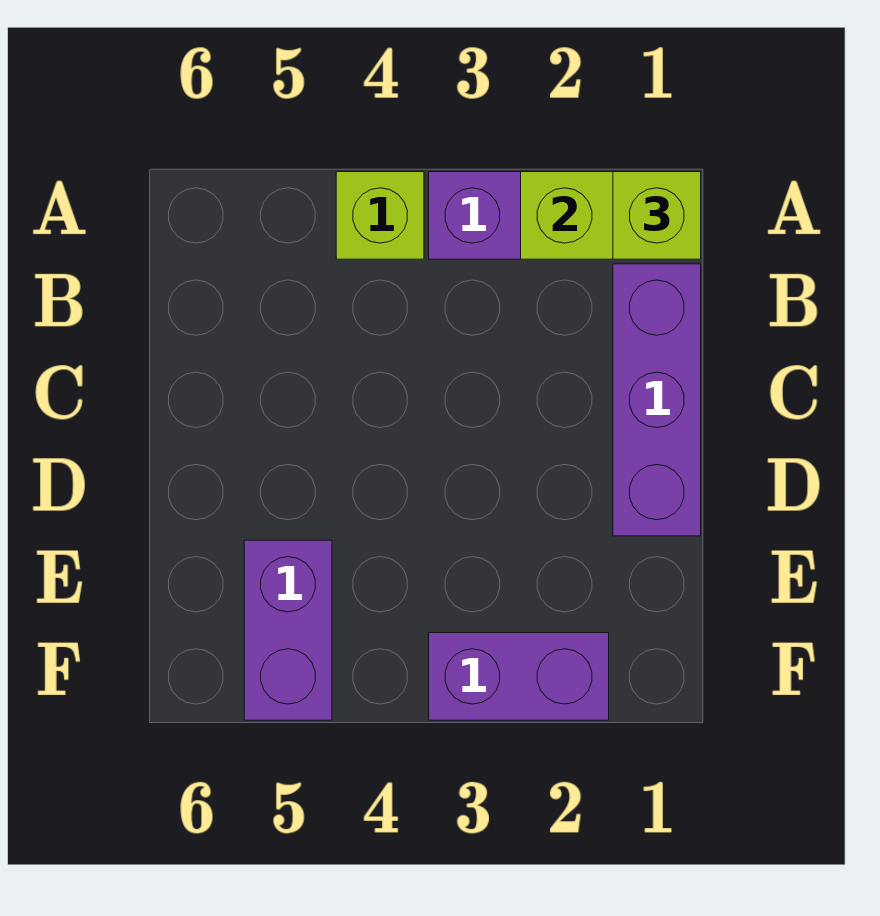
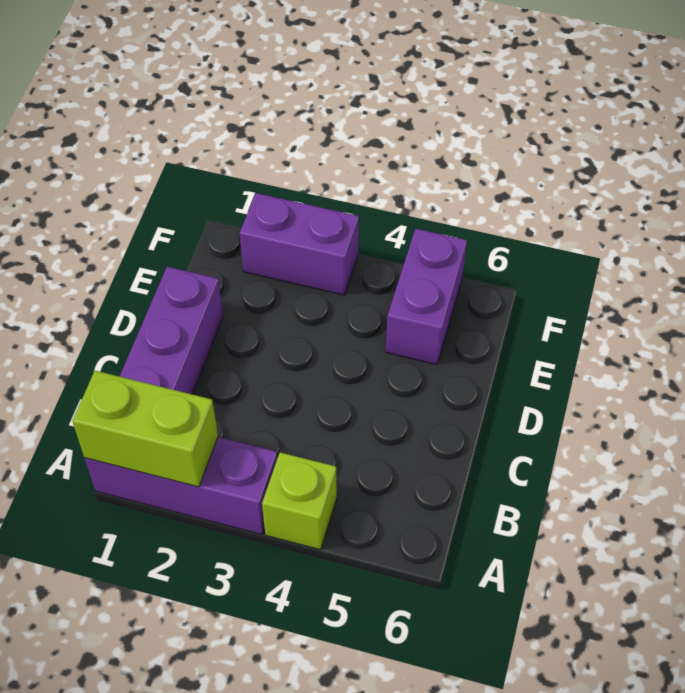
lime brick A1 level 3 -> none

